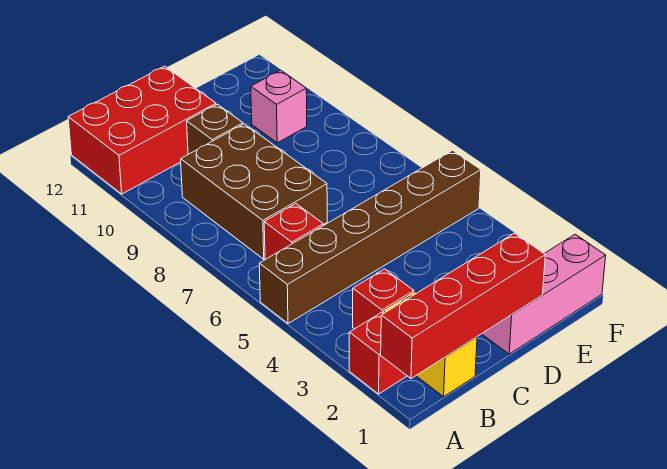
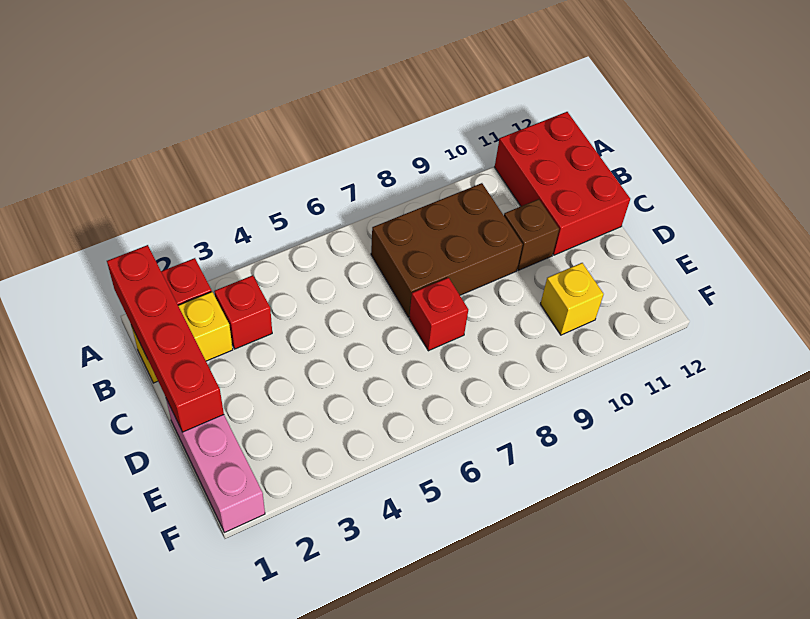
brown brick A5:F5 level 1 -> none
red brick B6 level 1 -> red brick D7 level 1
pink brick E10 level 1 -> yellow brick E10 level 1

